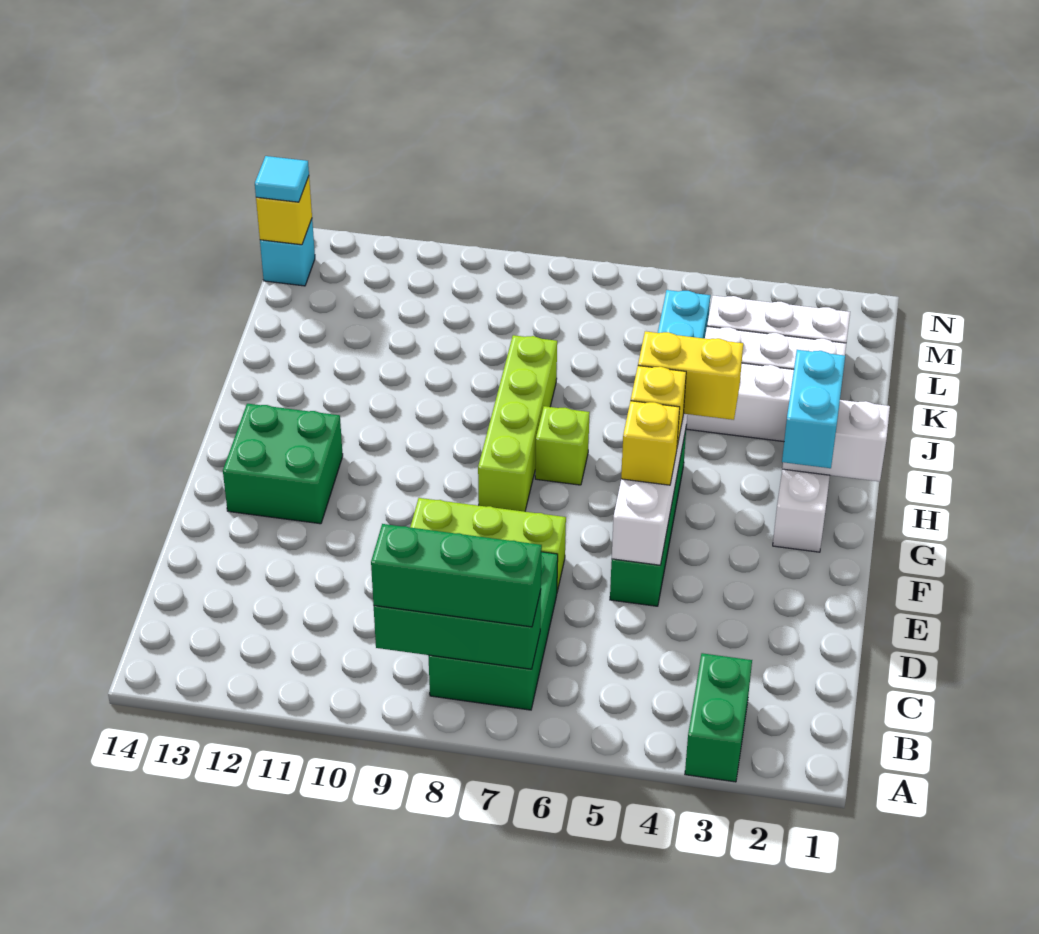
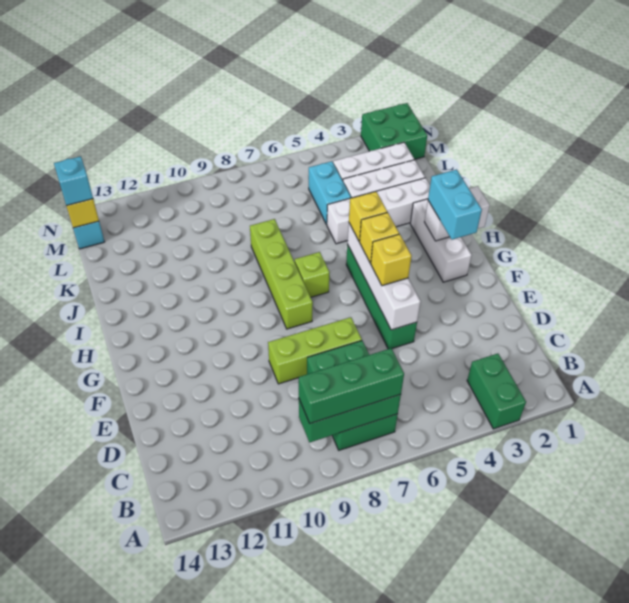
green brick F12:G13 level 1 -> green brick M1:N2 level 1
yellow brick H4:H5 level 3 -> yellow brick H5 level 3
cyan tile M14 level 3 -> cyan brick M14 level 3

